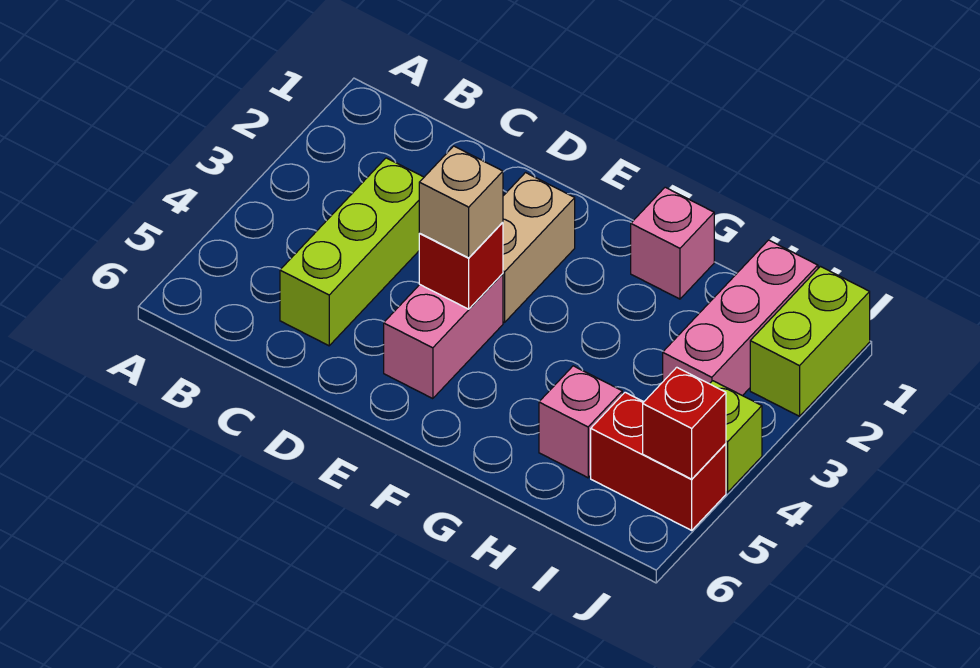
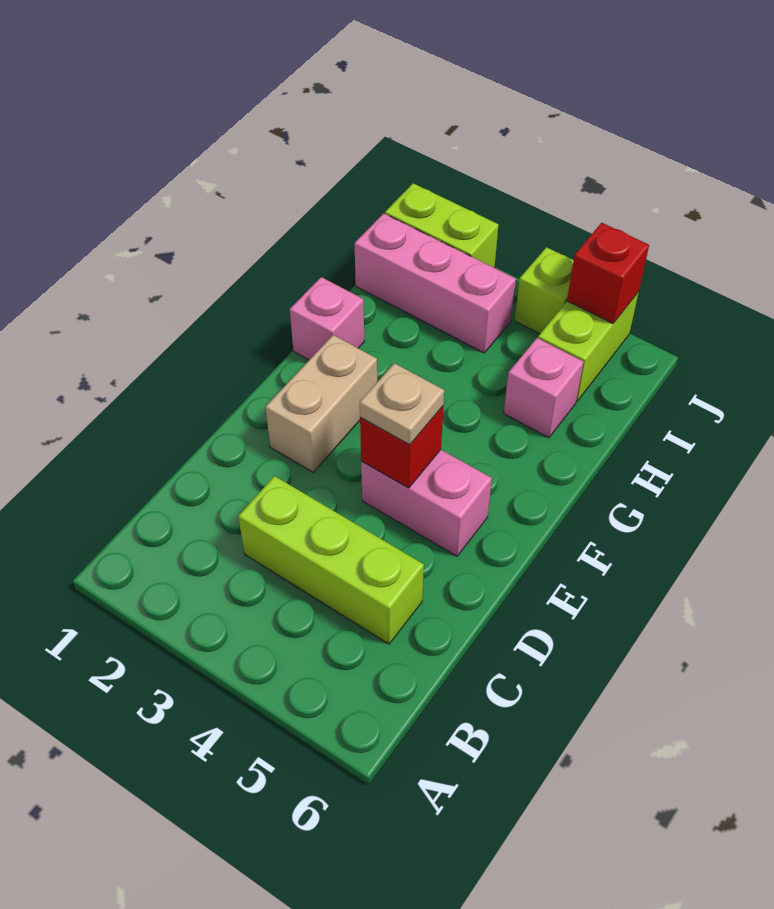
tan brick E2:E3 level 1 -> tan brick E2:F2 level 1
tan brick E4 level 3 -> tan plate E4 level 3
red brick I5:J5 level 1 -> lime brick I5:J5 level 1

